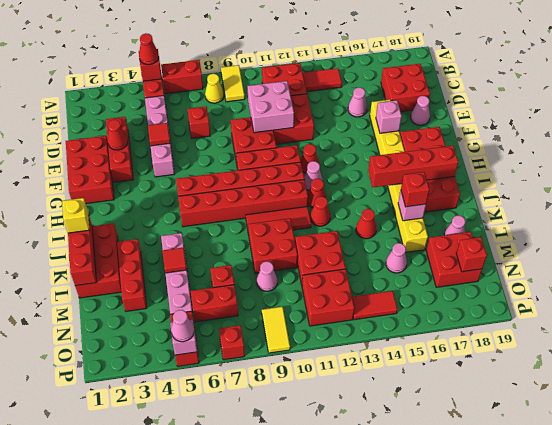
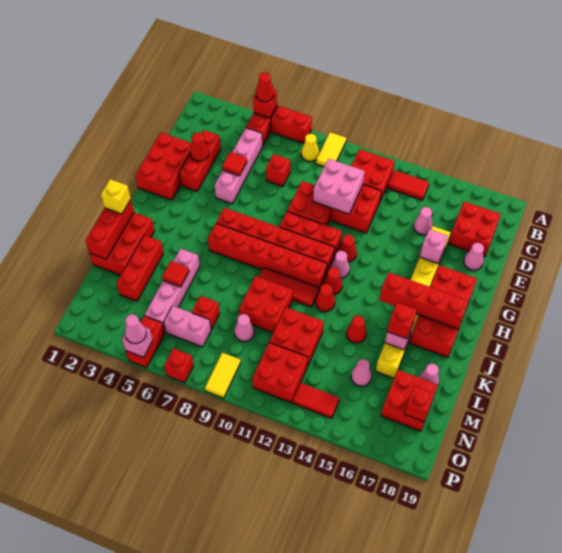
red brick N6:N7 level 1 -> pink brick N6:N7 level 1

